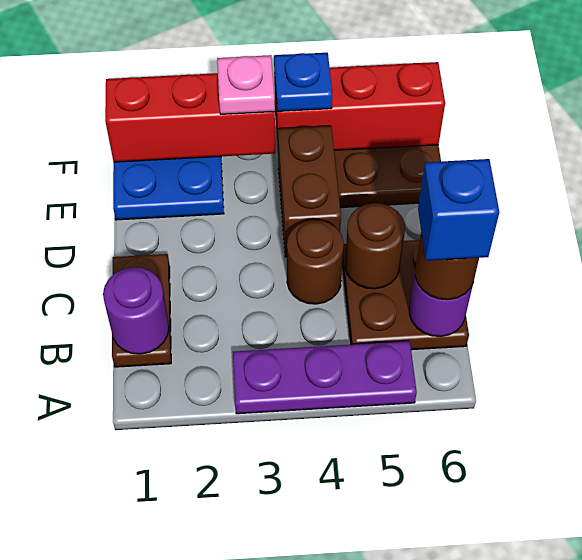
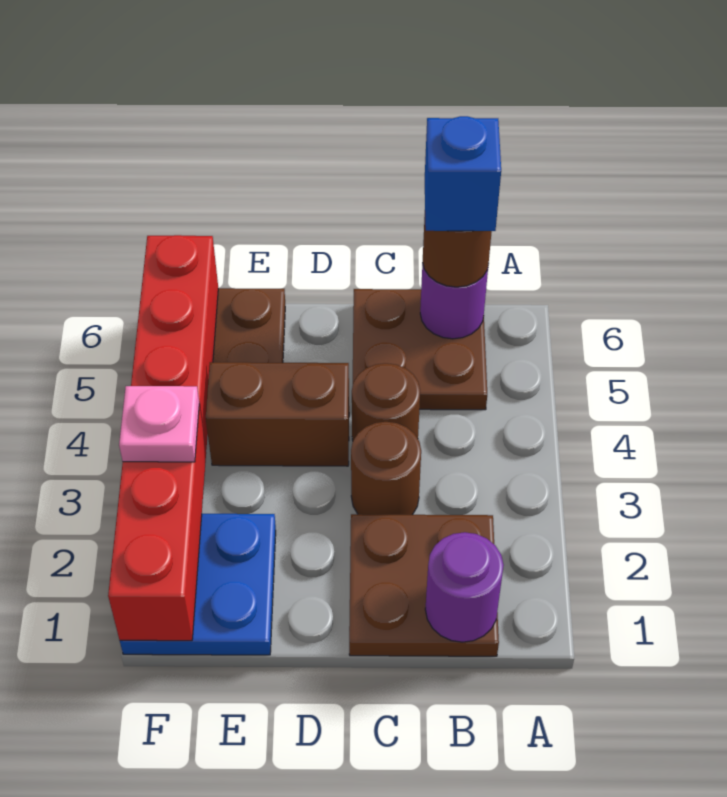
purple plate A3:A5 level 1 -> none
brown plate B1:C1 level 1 -> brown plate B1:C2 level 1
brown round brick C5 level 2 -> brown round brick C3 level 1
blue plate F4 level 3 -> none

